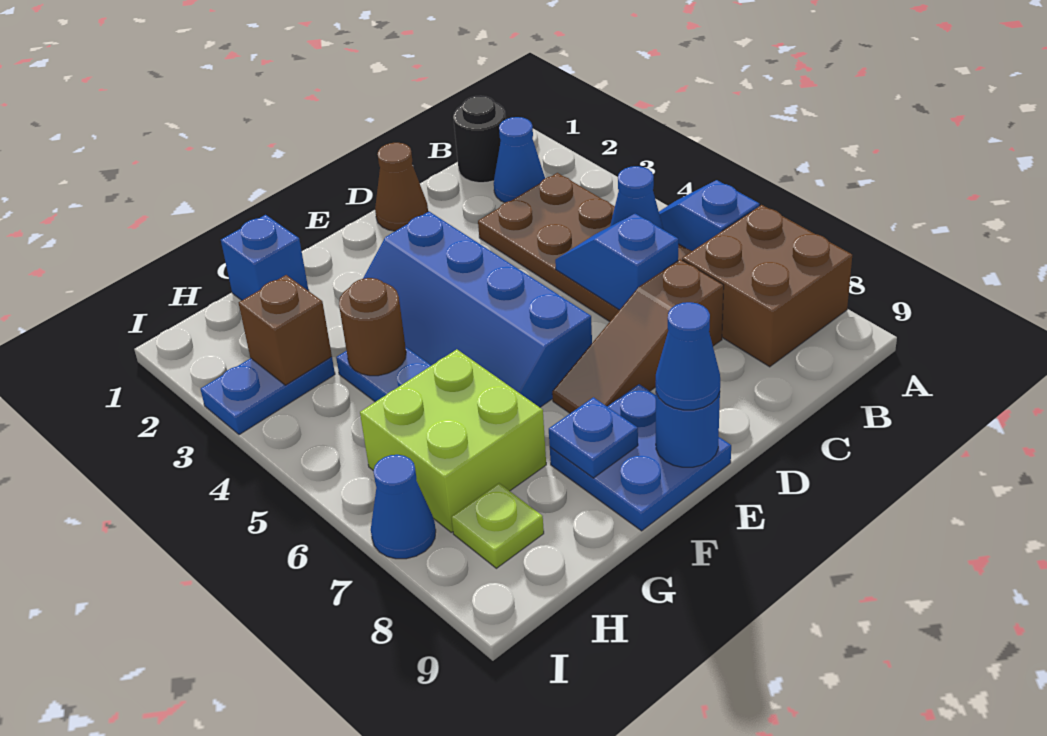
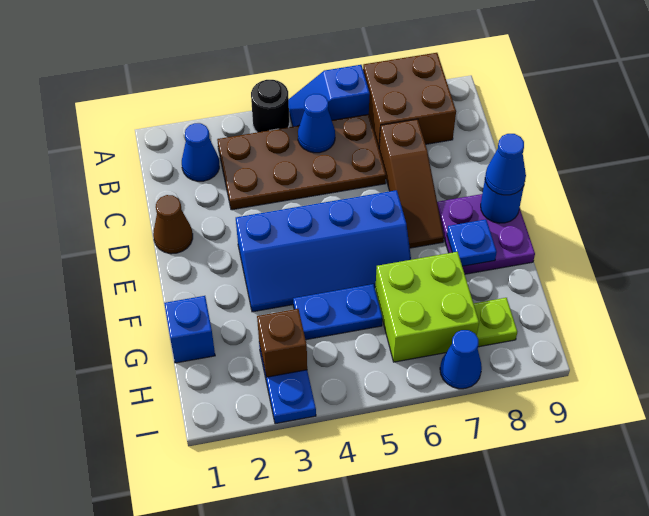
black round brick B1 level 1 -> black round brick A4 level 1
blue slope C5:C6 level 2 top 6 -> none
blue plate E8:F9 level 1 -> purple plate E8:F9 level 1
brown round brick G4 level 2 -> none

